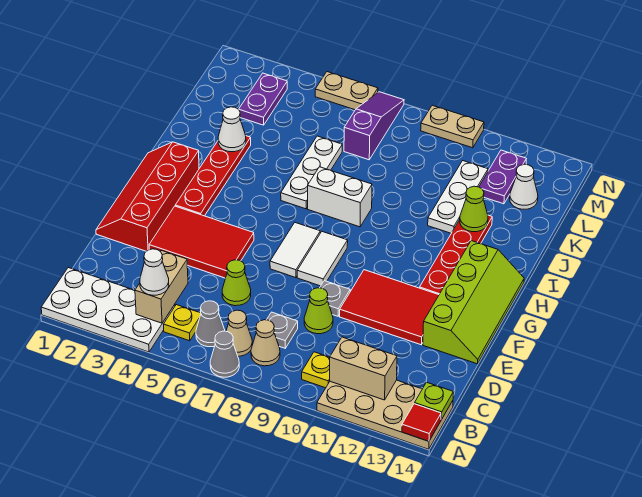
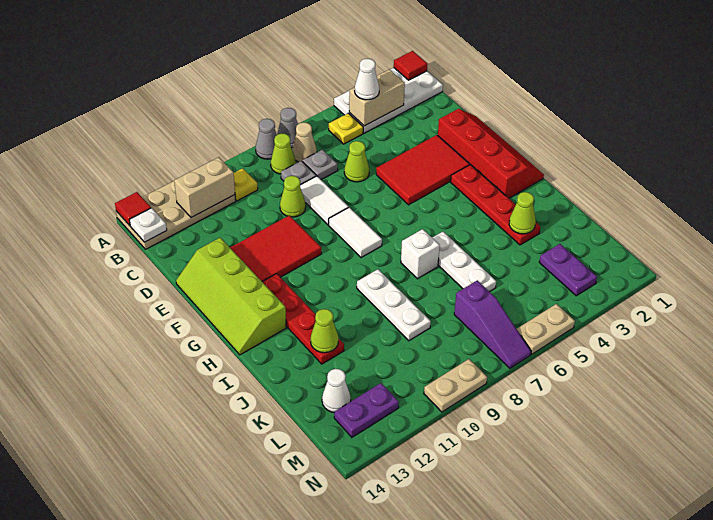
none -> red tile A1 level 2
tan brick B4:C4 level 2 -> tan brick B3:B4 level 2
grey cone B6 level 1 -> grey cone A8 level 1
tan cone B8 level 1 -> lime cone B8 level 1
lime plate B14 level 2 -> white plate B14 level 2
grey plate E9 level 1 -> grey plate C7 level 1
white tile F7:G7 level 1 -> white tile D8:E8 level 1
white brick I7:I8 level 1 -> white brick I7 level 1
white cone J3 level 2 -> lime cone J3 level 2
white plate J11:L11 level 1 -> white plate I9:K9 level 1
purple plate L12:M12 level 1 -> purple plate M12:M13 level 1

